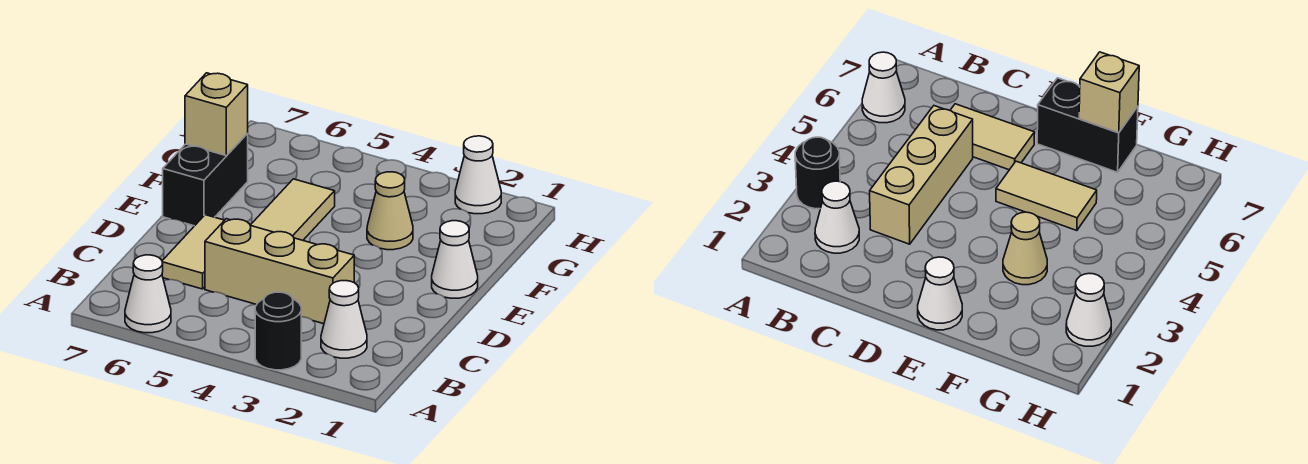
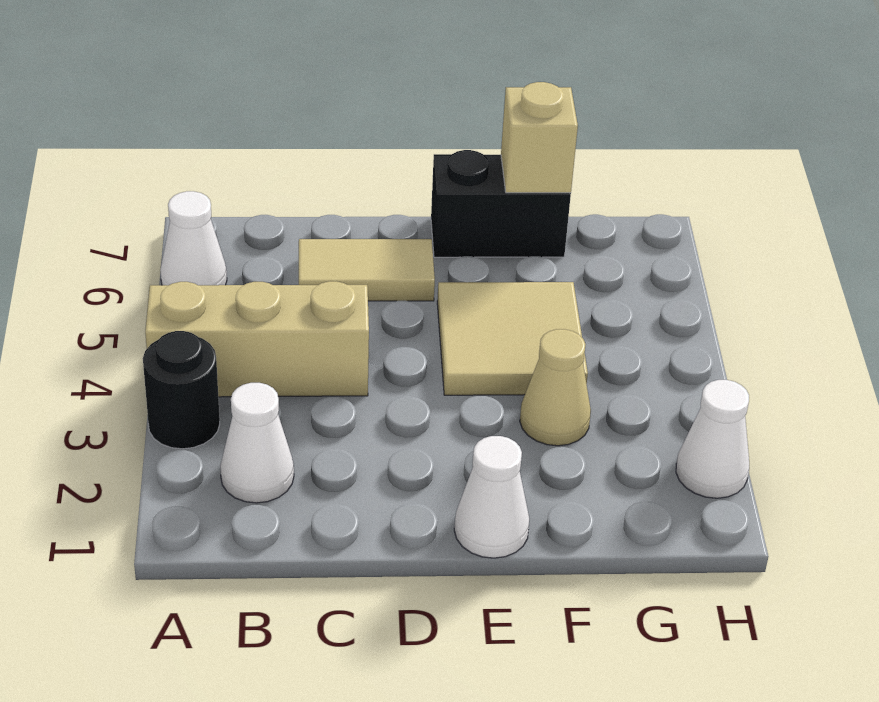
tan brick C3:C5 level 1 -> tan brick A4:C4 level 1
tan tile E5:F5 level 1 -> tan tile E4:F5 level 1

